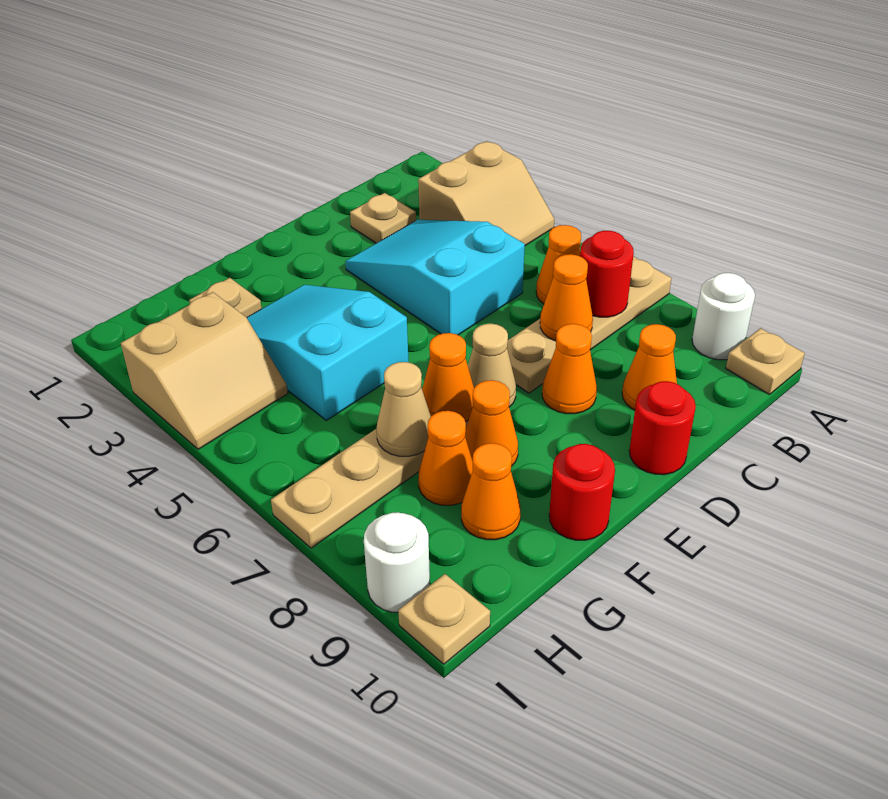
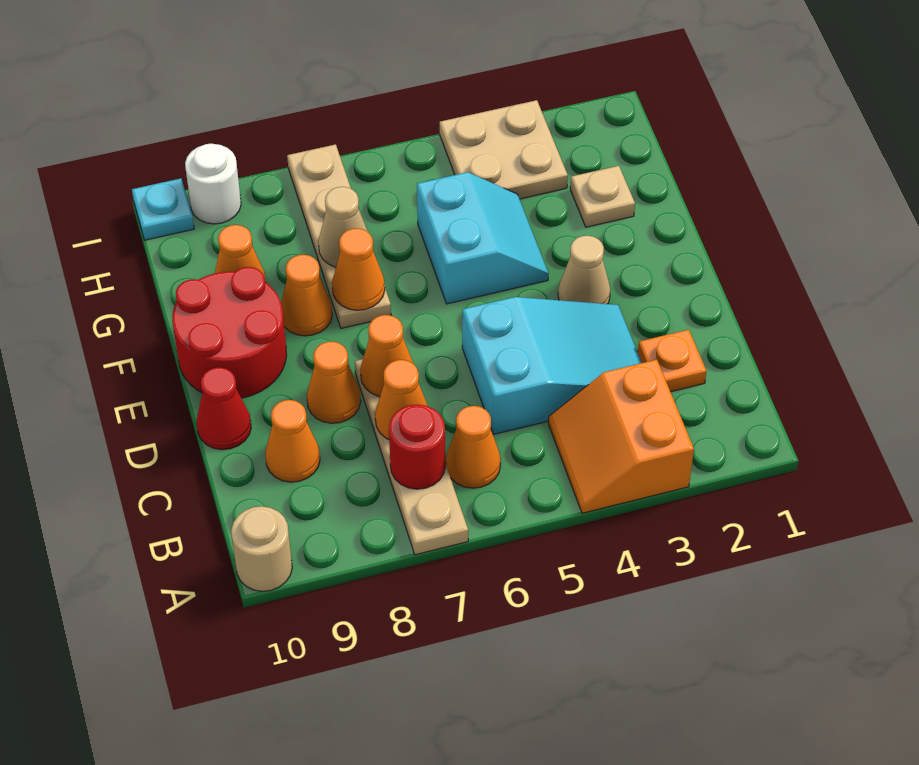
tan slope A3:B4 level 1 top 3 -> orange slope A3:B4 level 1 top 3
white round brick A9 level 1 -> none
tan plate A10 level 1 -> tan round brick A10 level 1
tan plate C2 level 1 -> orange plate C2 level 1
red round brick D10 level 1 -> red cone D10 level 1
tan cone E7 level 1 -> tan cone E3 level 1
cyan slope F3:G5 level 1 top 5 -> cyan slope F4:G5 level 1 top 5
red round brick F10 level 1 -> red round brick E9:F10 level 1
orange cone G8 level 1 -> orange cone D7 level 2
tan slope H3:I4 level 1 top 3 -> tan plate H3:I4 level 1
tan plate I10 level 1 -> cyan plate I10 level 1

